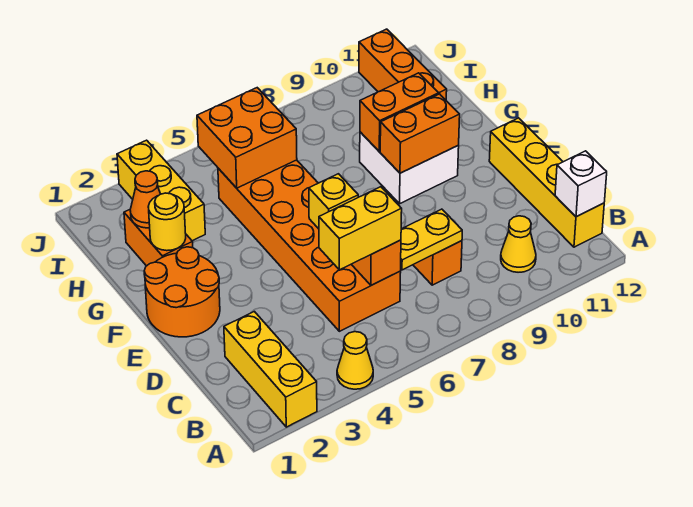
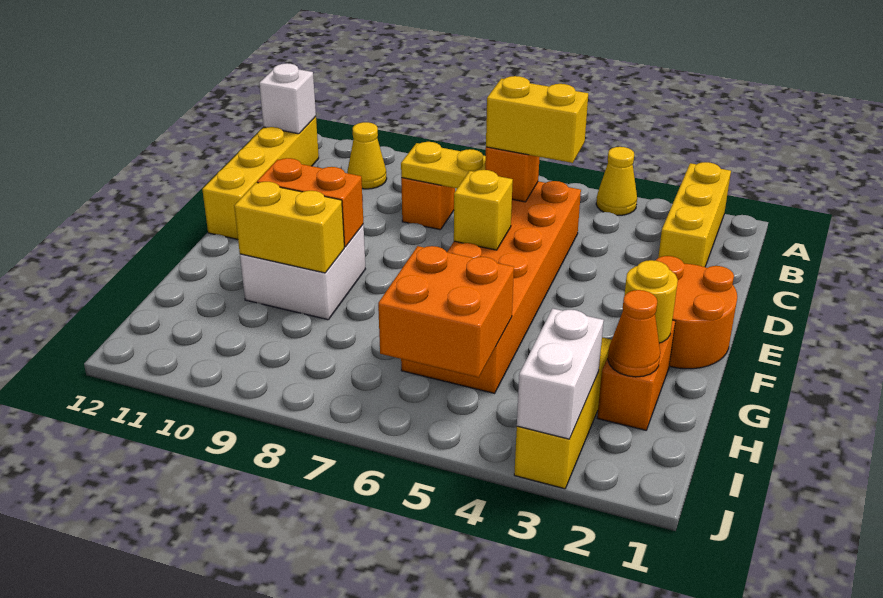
orange brick G9:G10 level 2 -> yellow brick G9:G10 level 2
orange brick H11:J11 level 1 -> none
none -> white brick I3:J3 level 2

